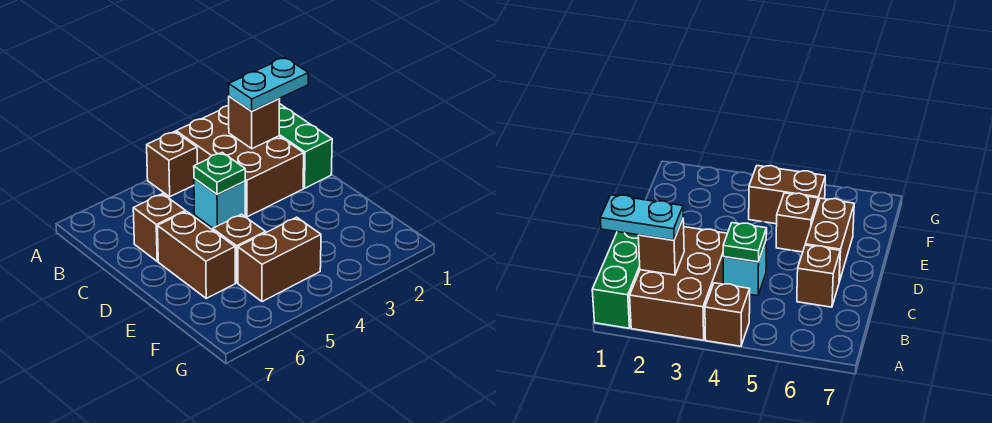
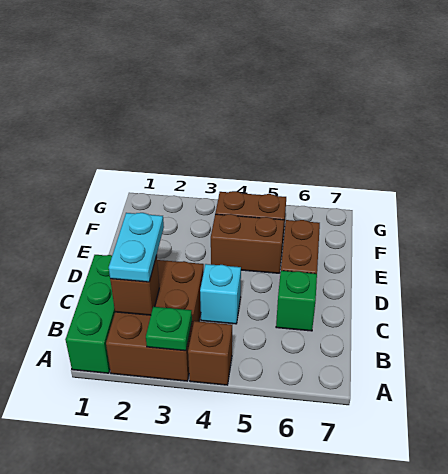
cyan plate B1:B2 level 3 -> cyan plate B2:C2 level 3
green plate C4 level 2 -> green plate A3 level 2
brown brick C6 level 1 -> green brick C6 level 1
brown brick E5 level 1 -> brown brick E4:E5 level 1

